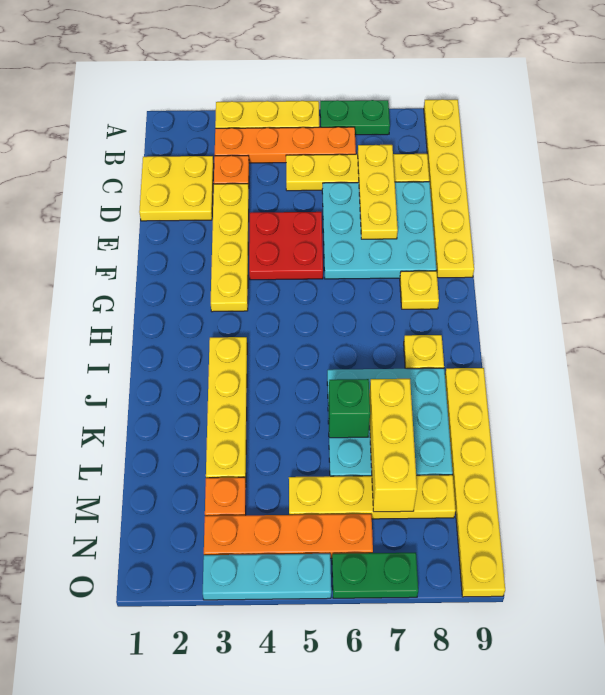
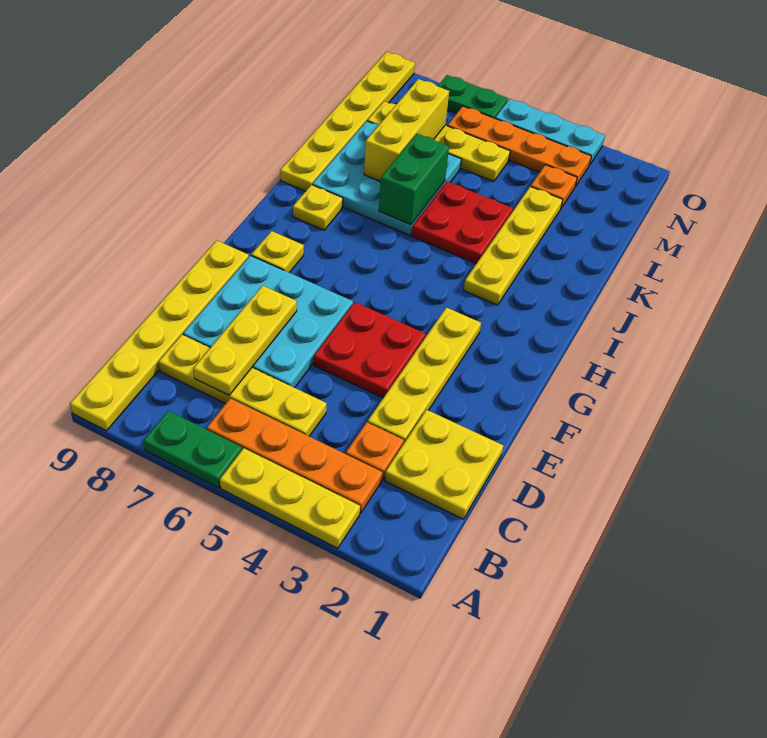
none -> red plate J4:K5 level 1
green brick K6 level 2 -> green brick J6:K6 level 2

